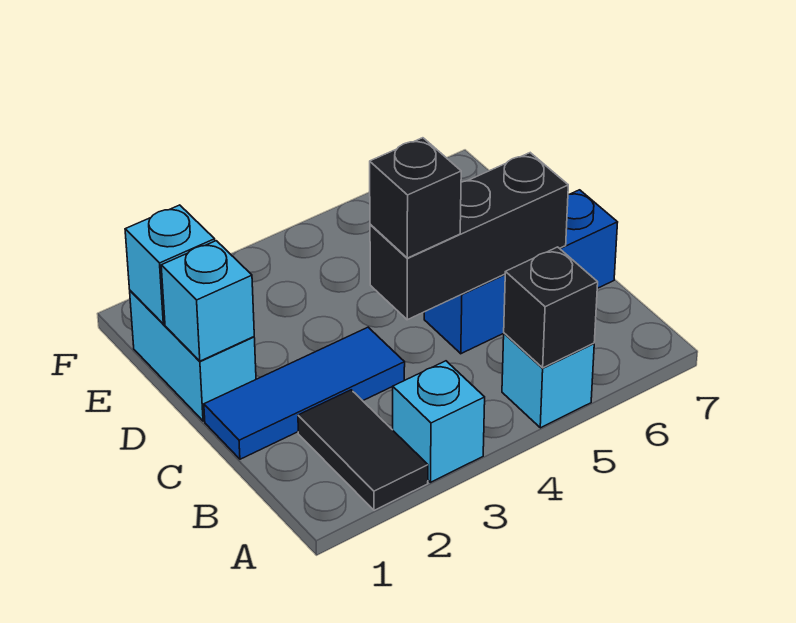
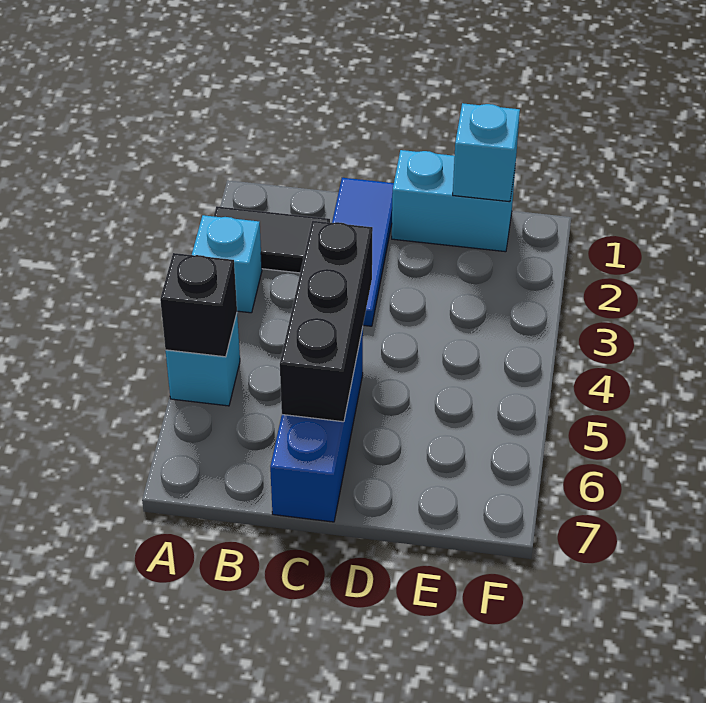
black brick C4 level 3 -> none
cyan brick D1 level 2 -> none

